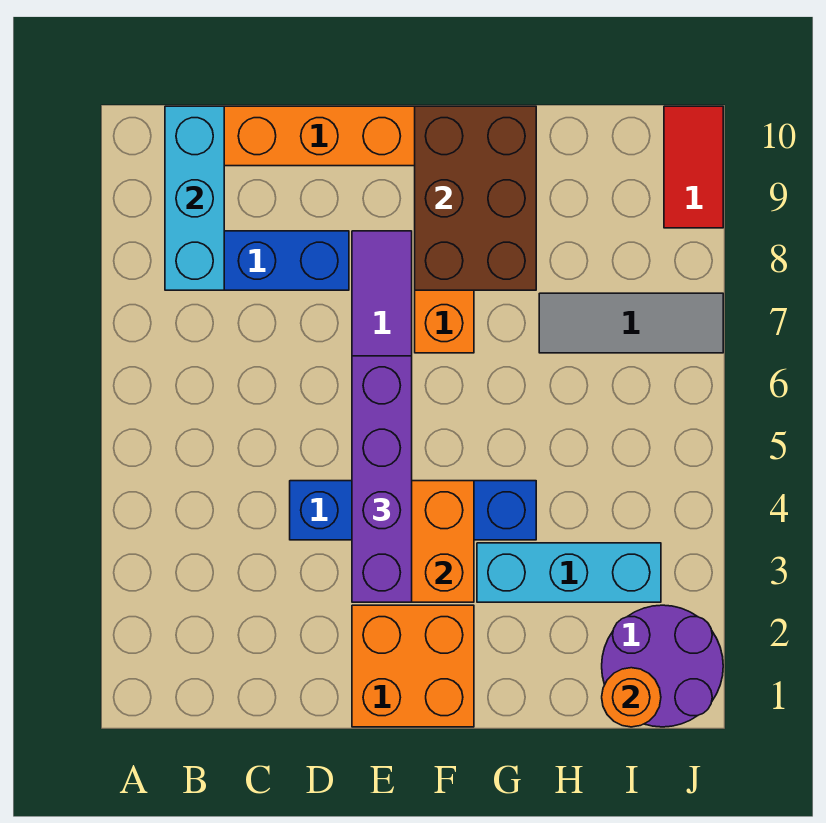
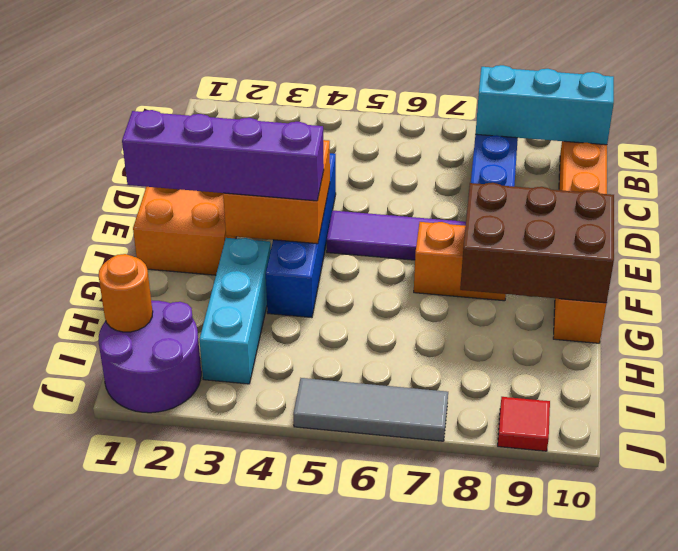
purple brick E3:E6 level 3 -> purple brick F1:F4 level 3
grey tile H7:J7 level 1 -> grey tile J5:J7 level 1
red tile J9:J10 level 1 -> red tile J9 level 1

